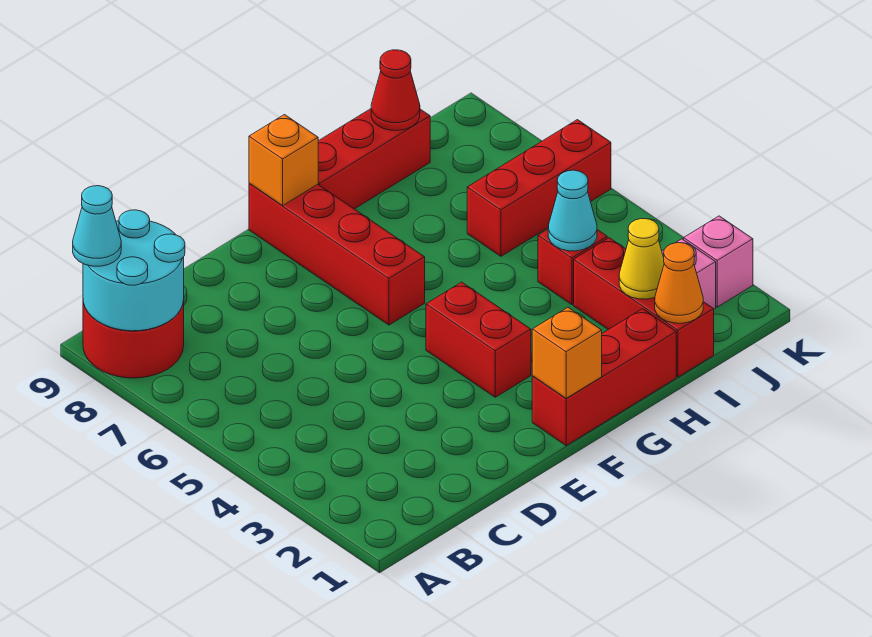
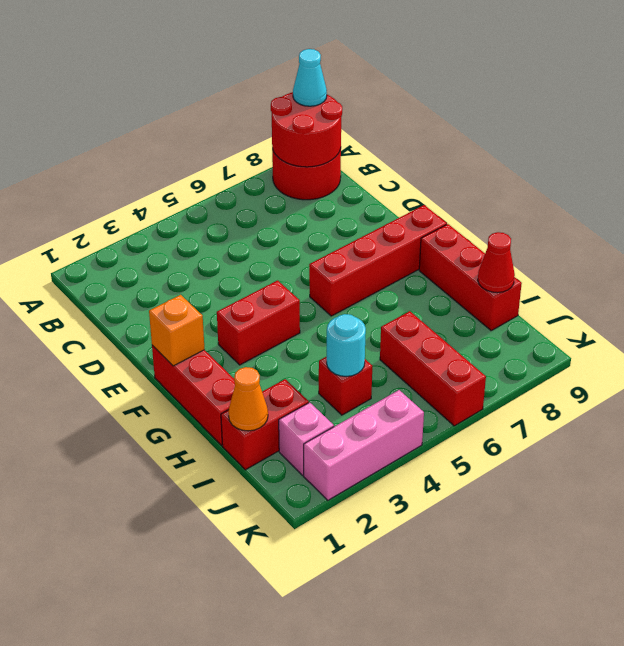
cyan round brick A8:B9 level 2 -> red round brick A8:B9 level 2
orange brick F9 level 2 -> none
red brick I1:I3 level 1 -> red brick I1:I2 level 1
yellow cone I2 level 2 -> none
cyan cone I4 level 2 -> cyan round brick I4 level 2
pink brick K2 level 1 -> pink brick K2:K4 level 1

